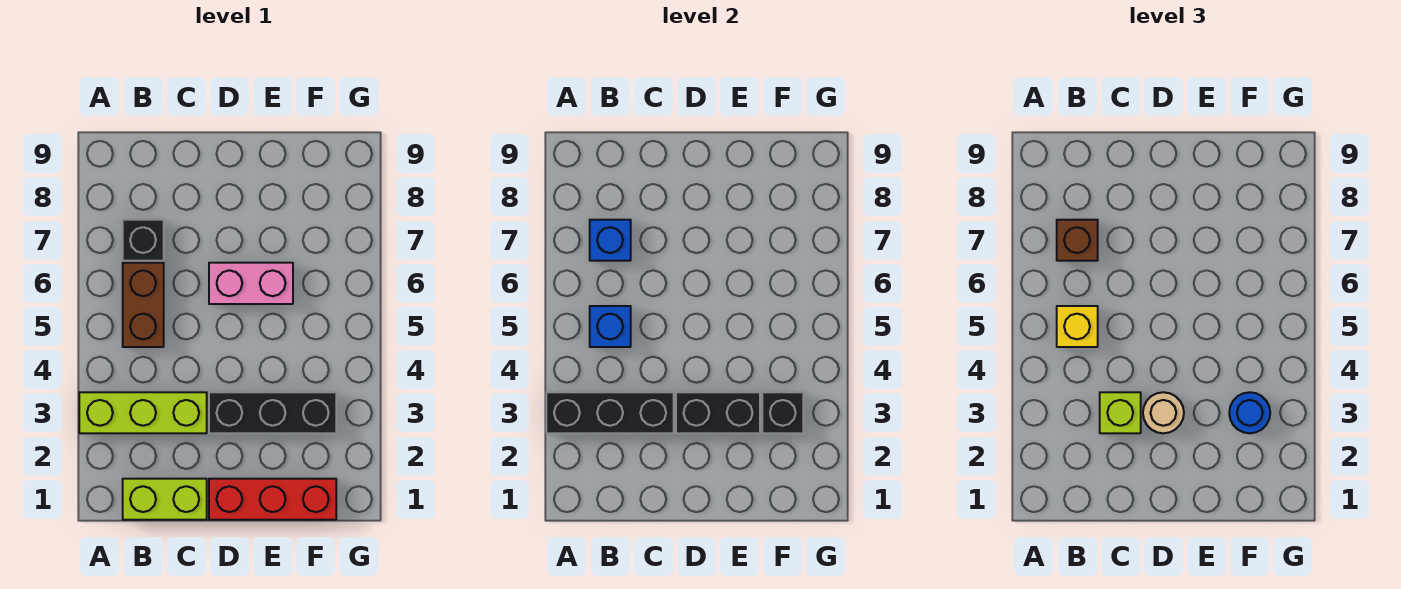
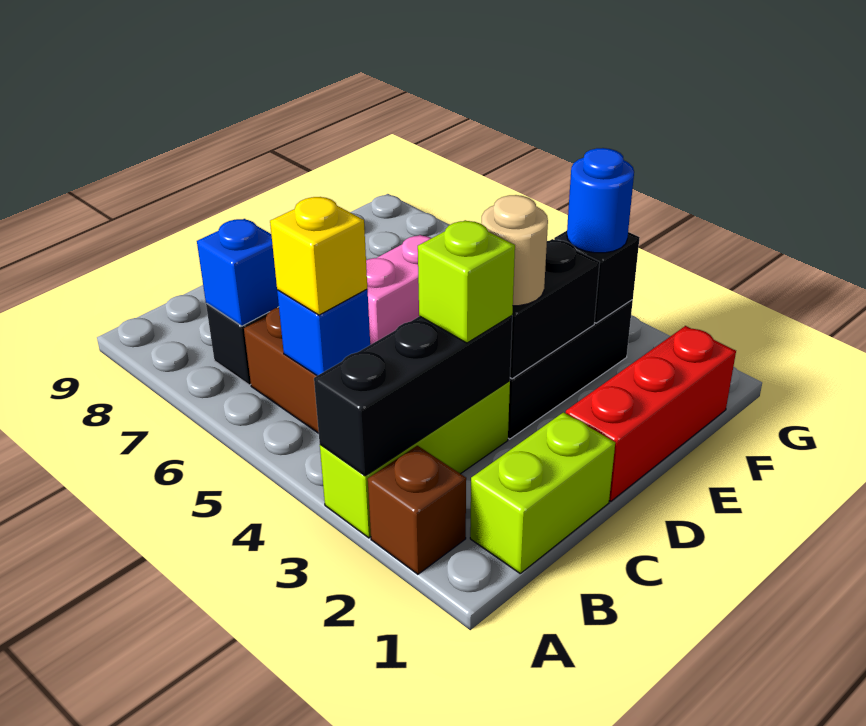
brown brick B7 level 3 -> brown brick A2 level 1

